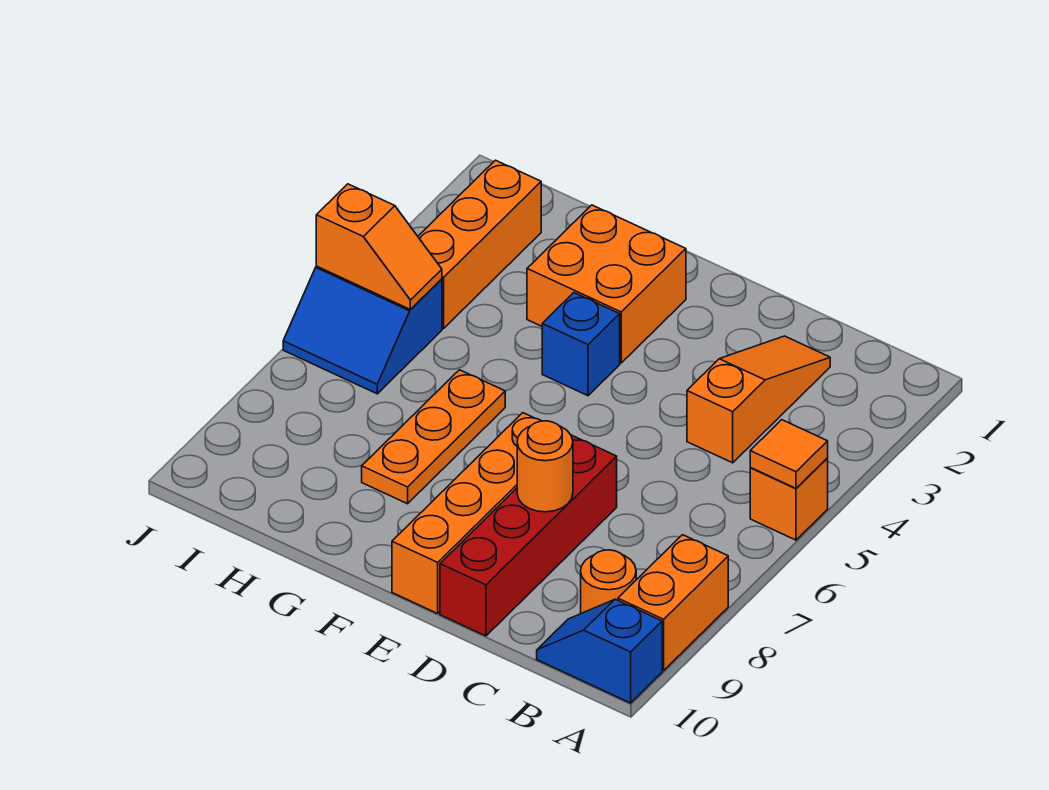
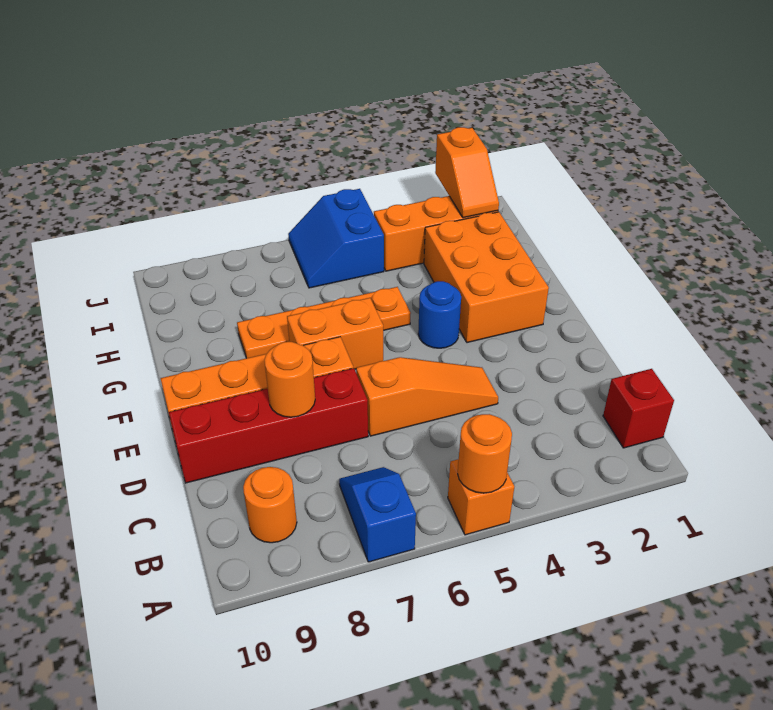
orange tile A5 level 2 -> orange round brick A5 level 2
orange brick A8:A9 level 1 -> orange brick F6:F7 level 1
blue slope A10:B10 level 1 top A -> blue slope A7:B7 level 1 top A
none -> red brick B1 level 1
orange slope C2:C4 level 1 top 4 -> orange slope D4:D6 level 1 top 6
orange brick F2:G3 level 1 -> orange brick F2:H3 level 1
blue brick F4 level 1 -> blue round brick F4 level 1
orange plate G6:G8 level 1 -> orange plate G5:G8 level 1
orange slope I5:J5 level 2 top J -> orange slope I2:J2 level 2 top J

